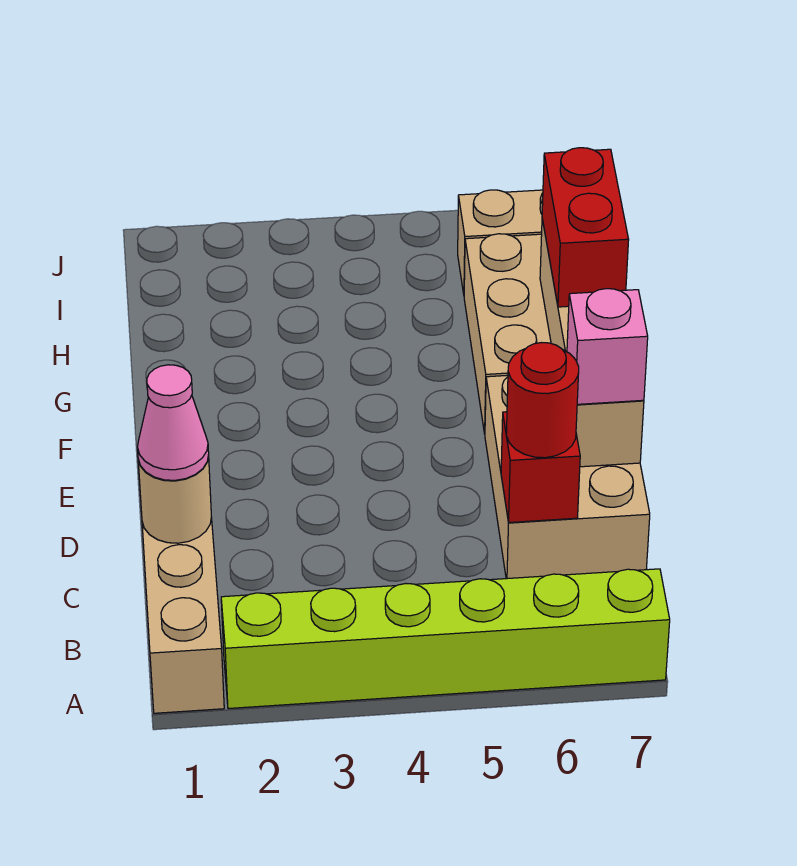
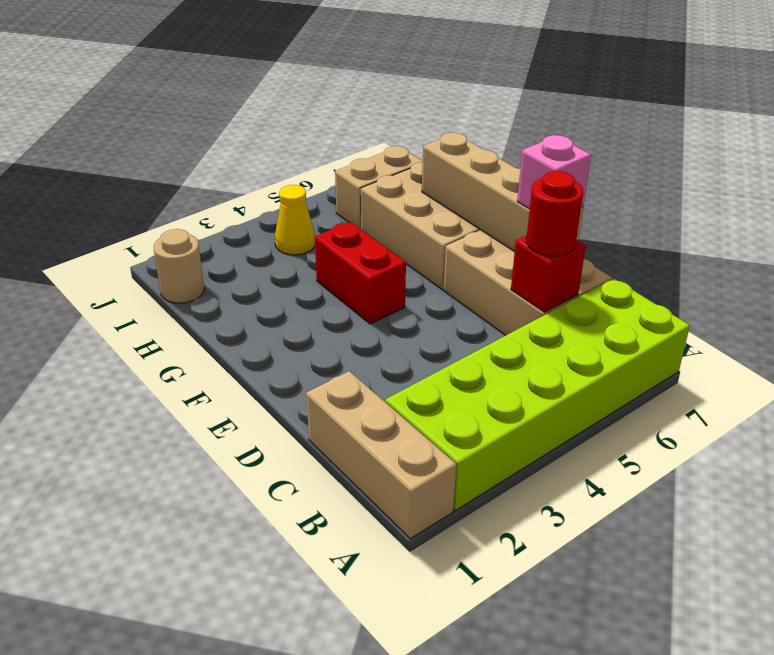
lime brick A2:A7 level 1 -> lime brick A2:B7 level 1
tan round brick C1 level 2 -> tan round brick I1 level 1
pink cone C1 level 3 -> none
red brick F7:G7 level 3 -> red brick F4:G4 level 1
none -> yellow cone I4 level 1

